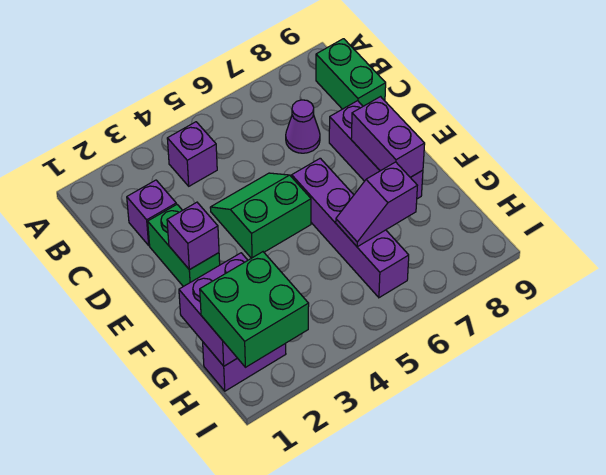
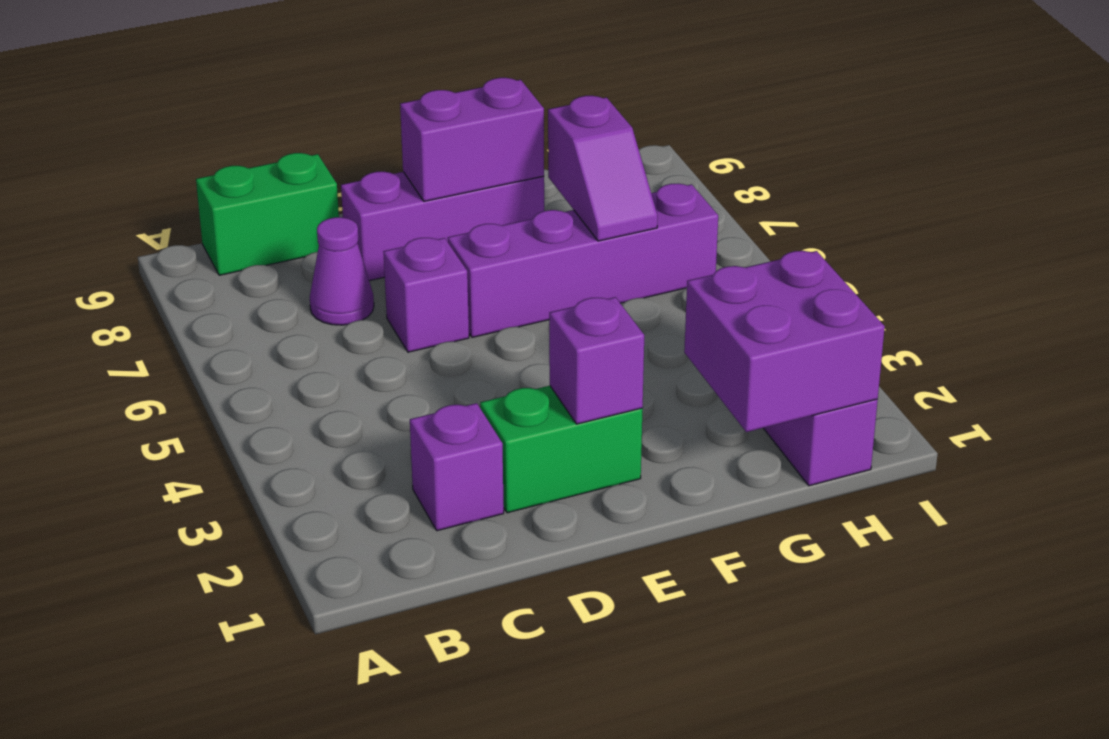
purple brick B4 level 1 -> purple brick D6 level 1
green slope D4:E5 level 1 top E -> none
green brick H1:I2 level 3 -> none

